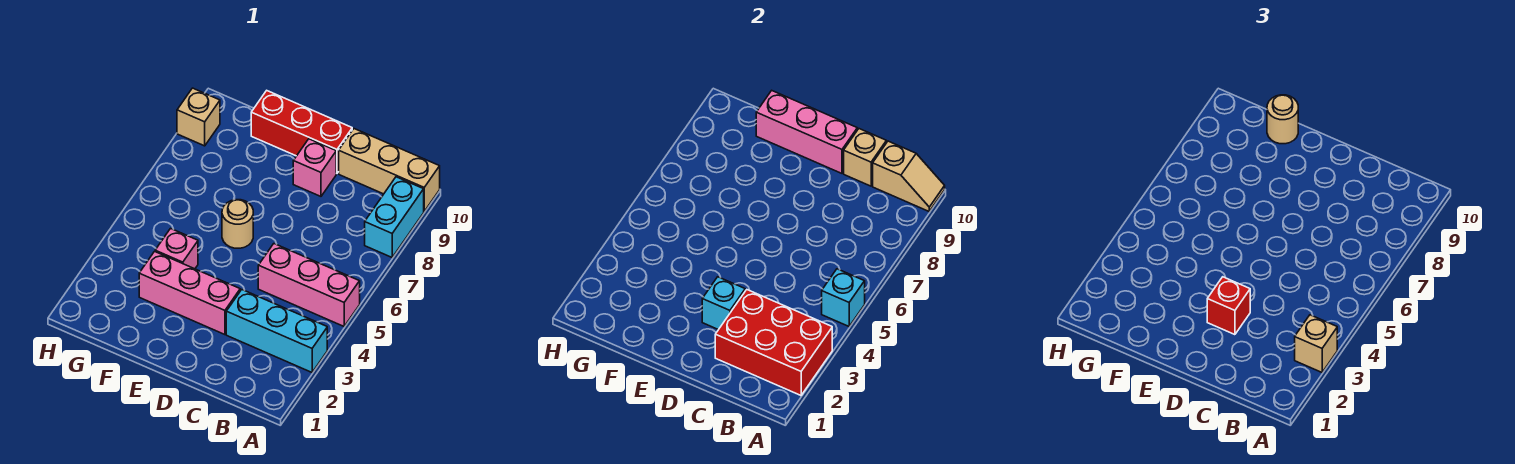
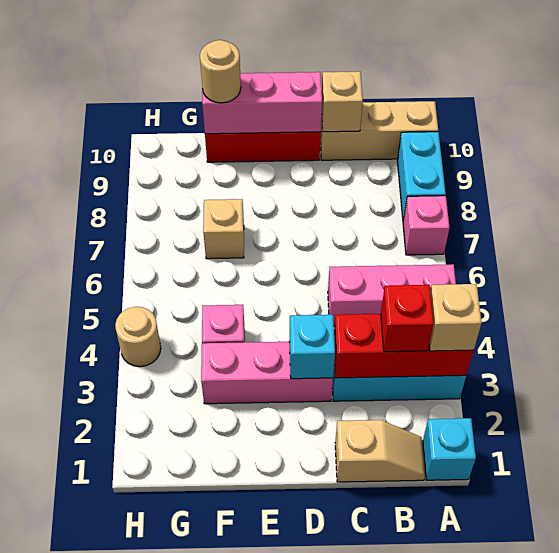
red brick A2:C3 level 2 -> red brick A3:C3 level 2
cyan brick A5 level 2 -> cyan brick A1 level 1
tan slope A10:B10 level 2 top B -> tan slope B1:C1 level 1 top C
red brick D3 level 3 -> red brick B3 level 3
pink brick D9 level 1 -> pink brick A7 level 1
tan round brick E6 level 1 -> tan round brick H4 level 1
tan brick H9 level 1 -> tan brick F7 level 1

